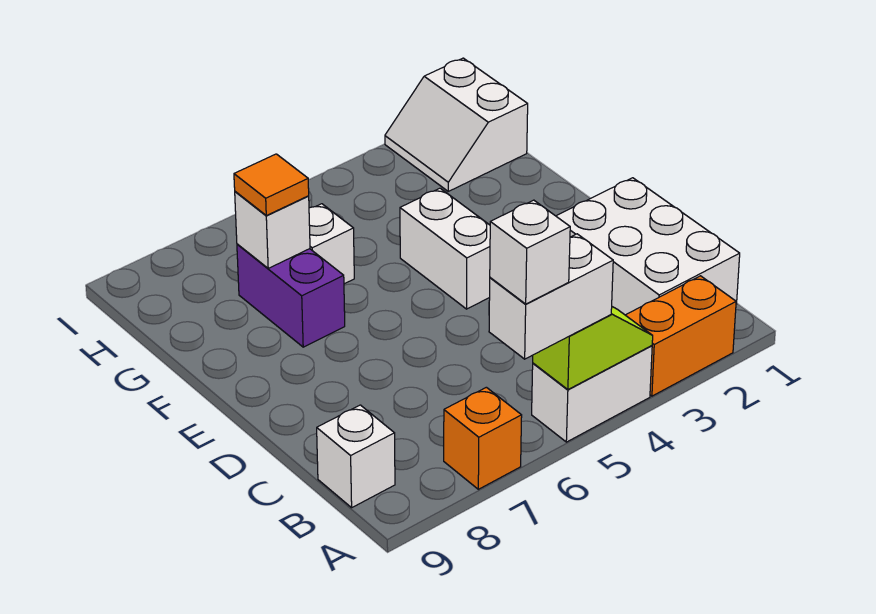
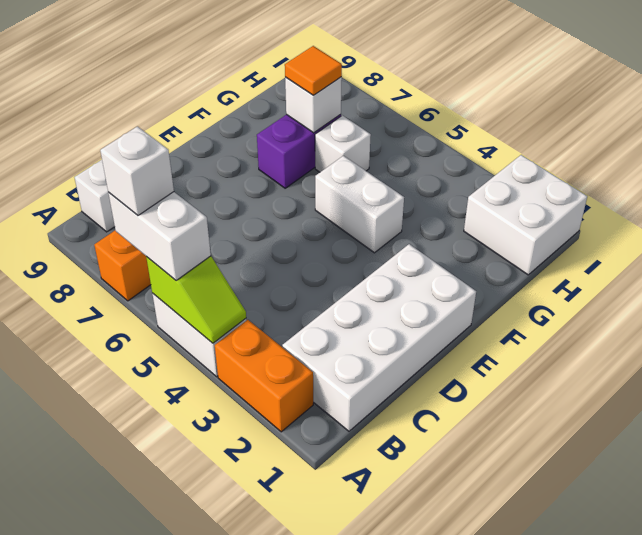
white brick B1:D2 level 1 -> white brick B1:E2 level 1
white brick E4:F4 level 1 -> white brick F4:F5 level 1
white slope H1:I2 level 1 top 1 -> white brick H1:I2 level 1

